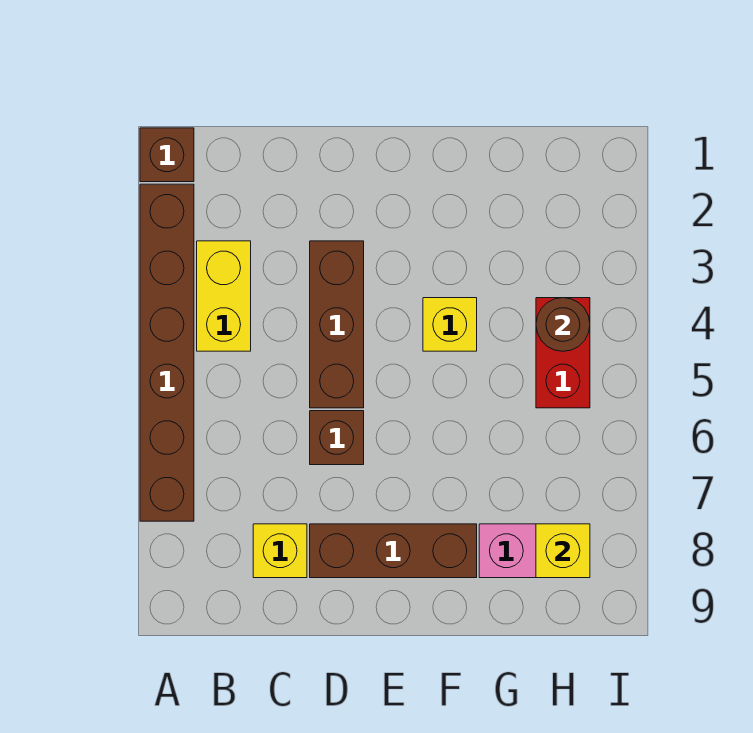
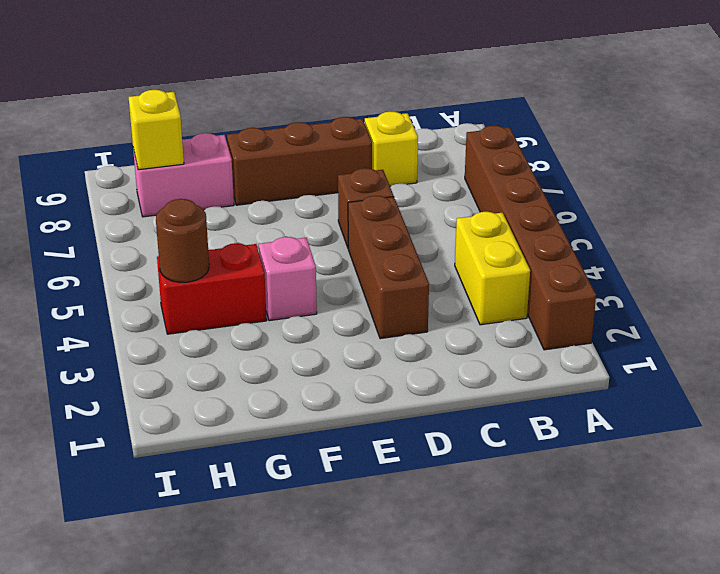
brown brick A1 level 1 -> none
yellow brick F4 level 1 -> pink brick F4 level 1
red brick H4:H5 level 1 -> red brick G4:H4 level 1

